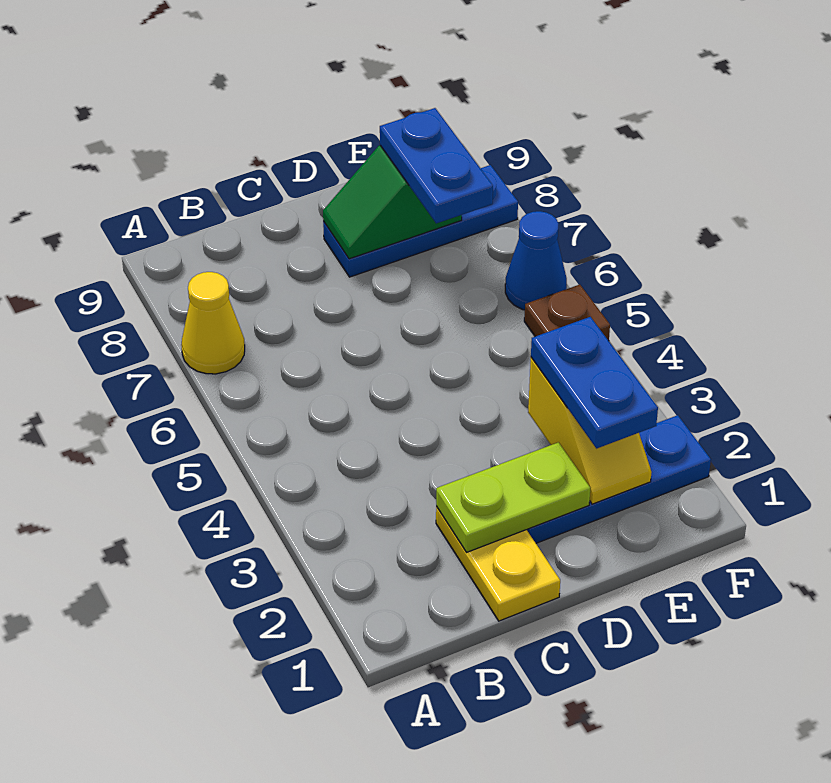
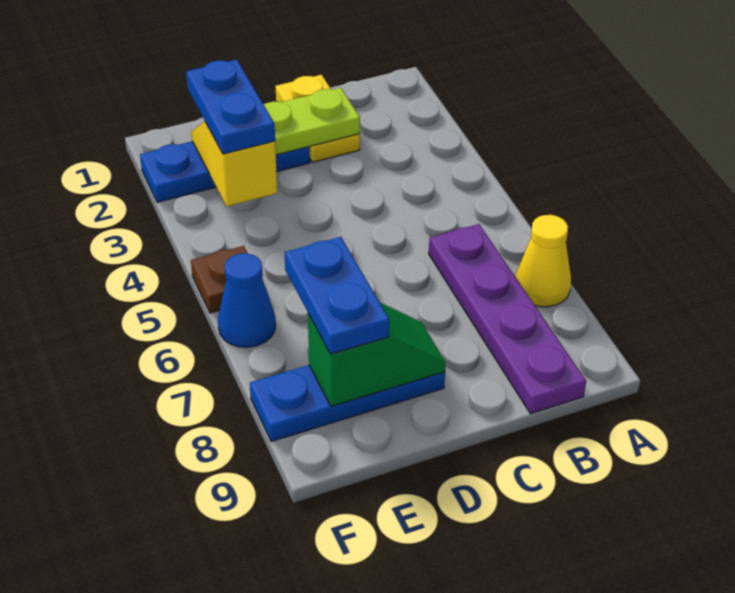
none -> purple plate B6:B9 level 1

